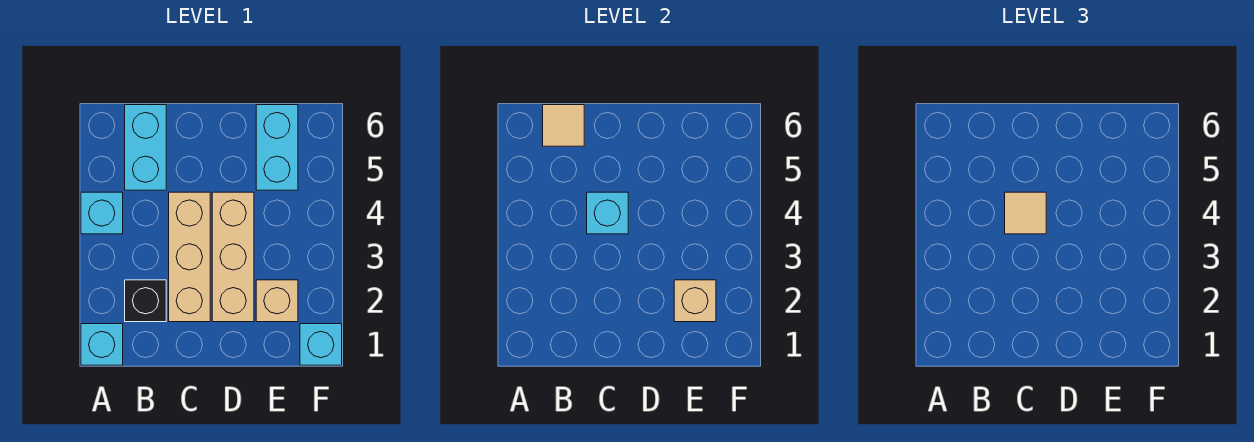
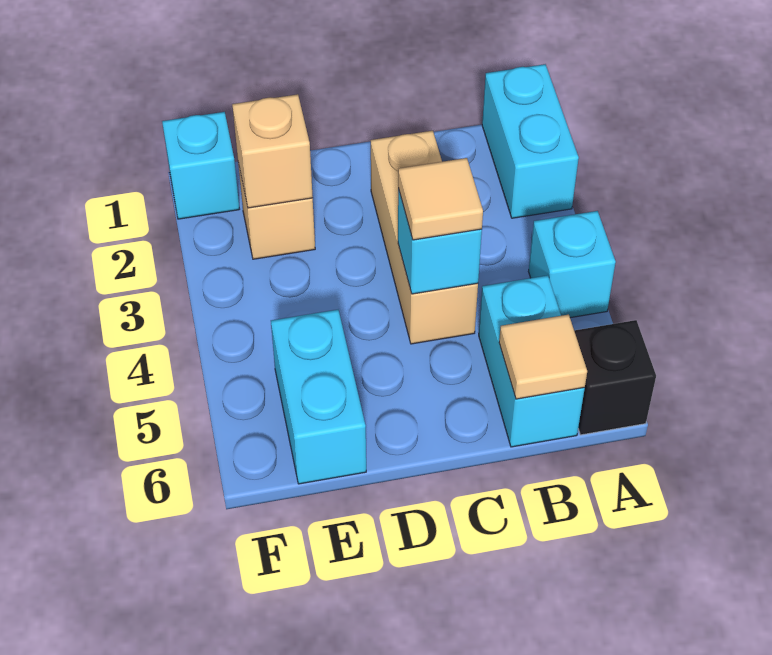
cyan brick A1 level 1 -> cyan brick A1:A2 level 1
black brick B2 level 1 -> black brick A6 level 1
tan brick D2:D4 level 1 -> none

